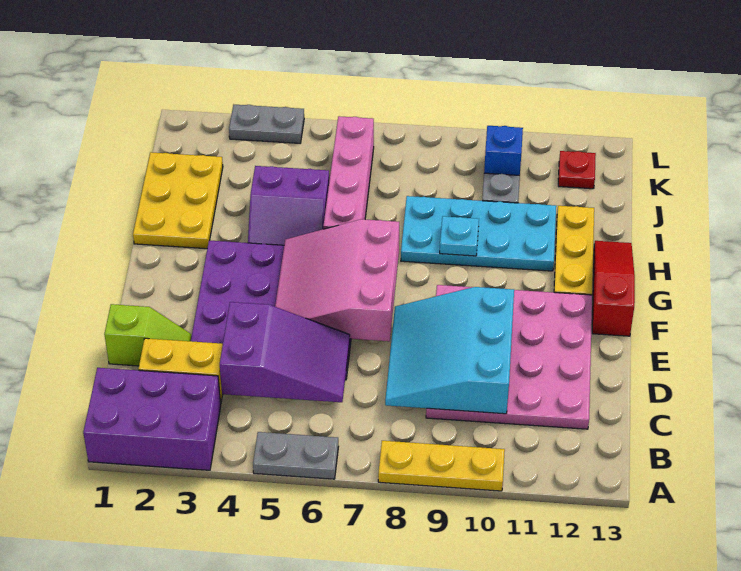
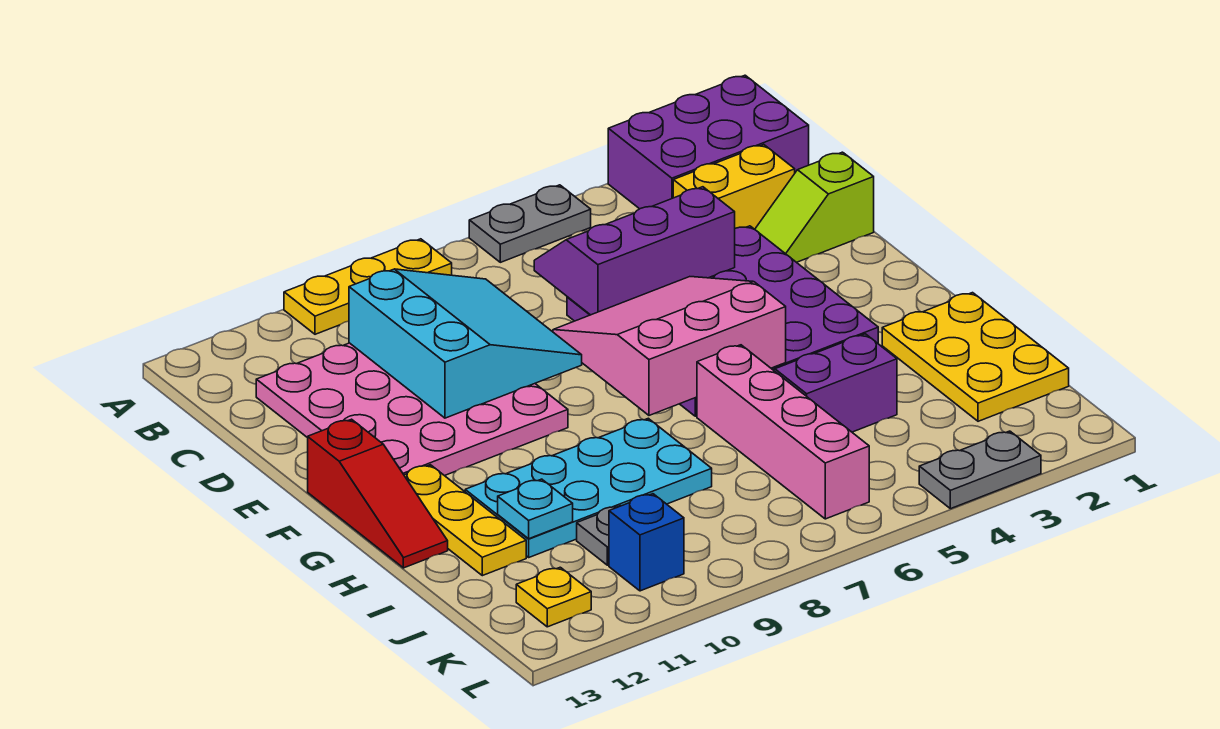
purple slope C4:D6 level 2 top 4 -> purple slope C4:D6 level 2 top D
pink slope E5:G7 level 2 top 7 -> pink slope E5:G7 level 2 top G
cyan plate H9 level 2 -> cyan plate I11 level 2
red plate K12 level 1 -> yellow plate K12 level 1

